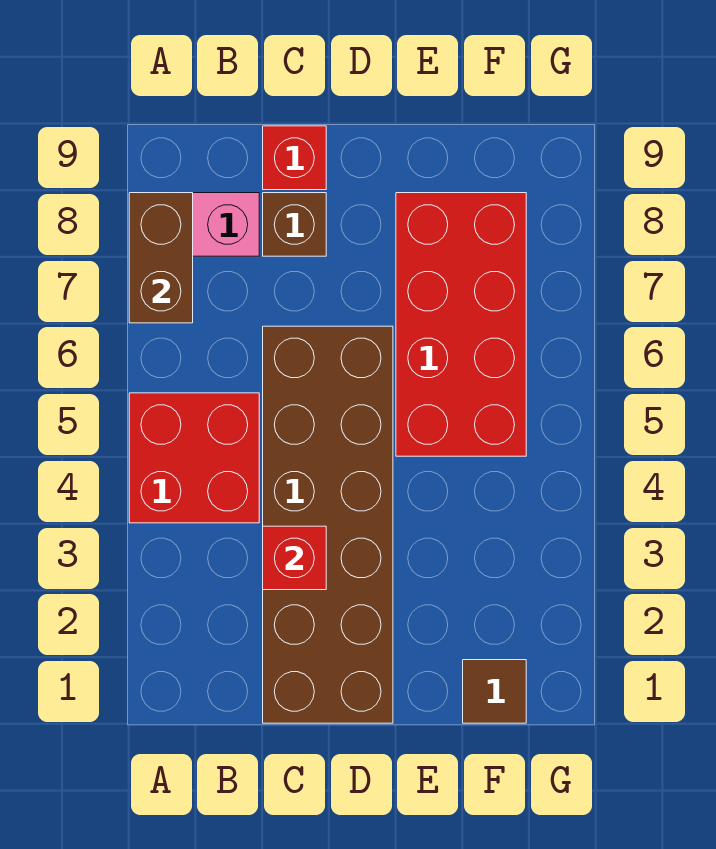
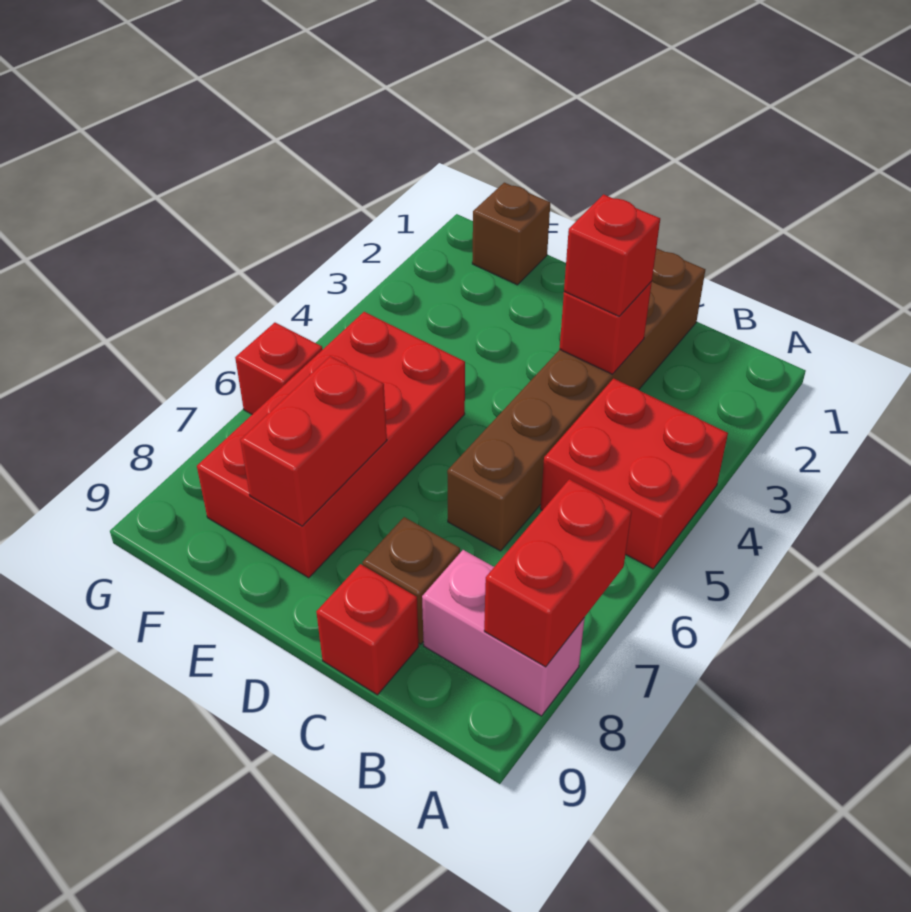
brown brick A7:A8 level 2 -> red brick A7:A8 level 2
brown brick C1:D6 level 1 -> brown brick C1:C6 level 1
none -> red brick C3 level 3
none -> red brick E7:E8 level 2
brown tile F1 level 1 -> brown brick F1 level 1
none -> red brick G6 level 1

